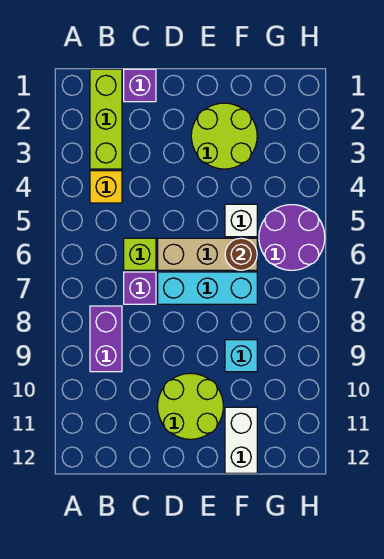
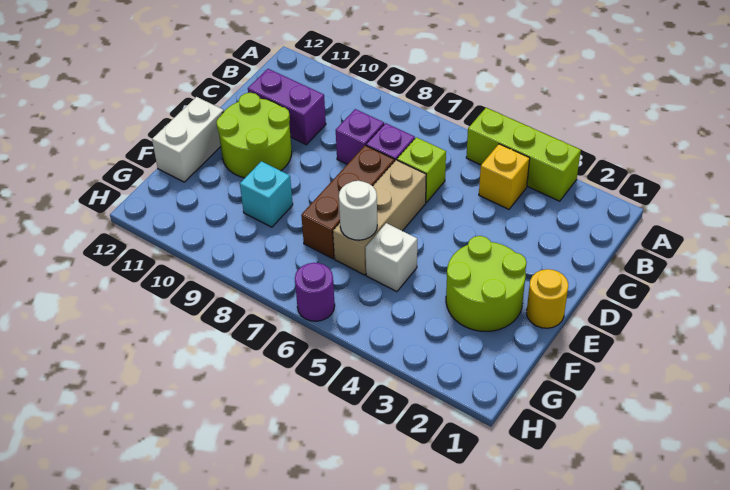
lime brick B1:B3 level 1 -> lime brick A3:A5 level 1
purple brick B8:B9 level 1 -> purple brick C10:C11 level 1
purple brick C1 level 1 -> purple brick C8 level 1
cyan brick D7:F7 level 1 -> brown brick D7:F7 level 1
none -> yellow round brick E1 level 1
brown round brick F6 level 2 -> white round brick F6 level 2
white brick F11:F12 level 1 -> white brick E12:F12 level 1
purple round brick G5:H6 level 1 -> purple round brick H6 level 1

